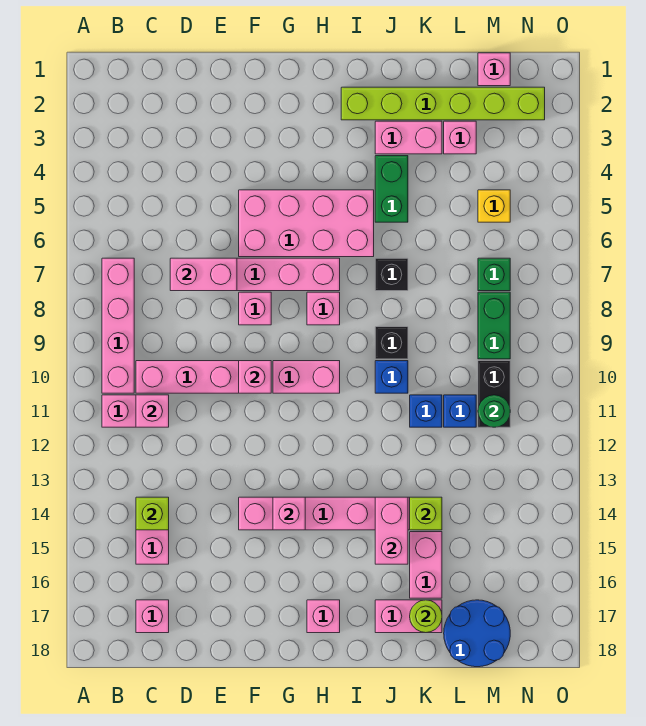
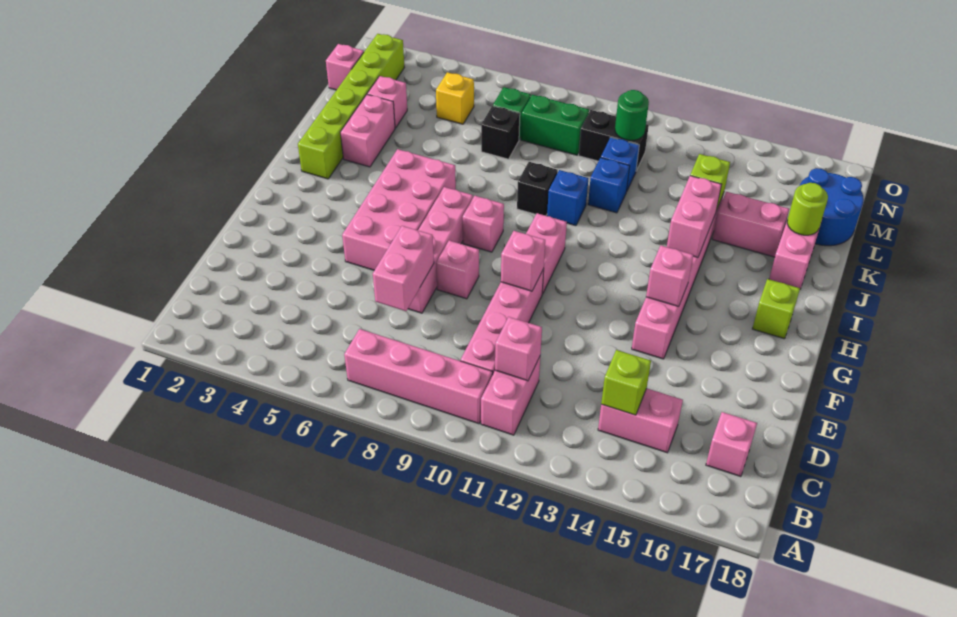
pink brick H17 level 1 -> lime brick H17 level 1
green brick J4:J5 level 1 -> none
black brick J7 level 1 -> black brick L7 level 1
pink brick J14:J15 level 2 -> pink brick I14:J14 level 2

